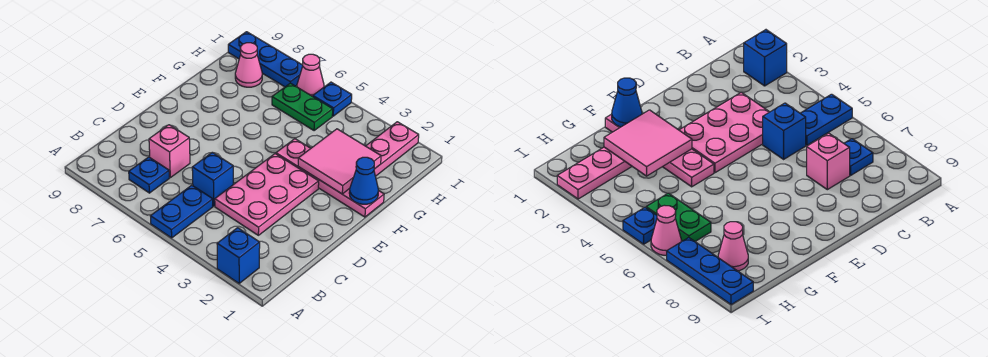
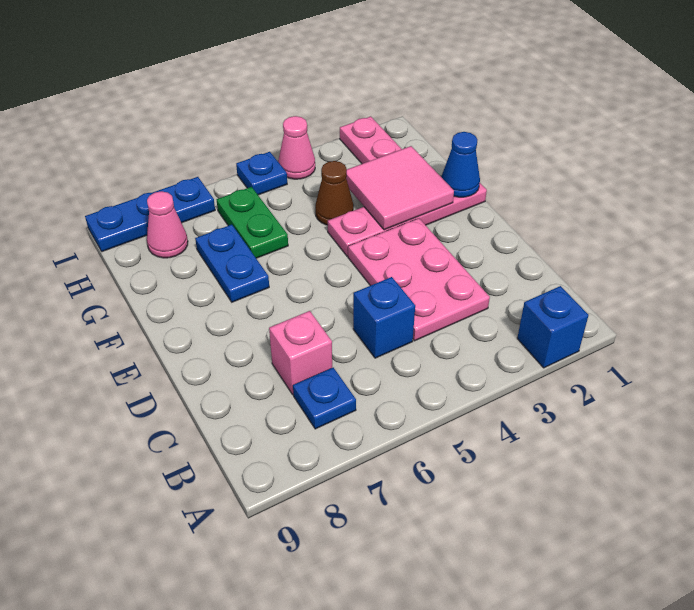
blue plate A5:B5 level 1 -> blue plate F7:G7 level 1
none -> brown cone G4 level 1
green plate H5:H6 level 1 -> green plate G6:H6 level 1
pink cone I6 level 1 -> pink cone I4 level 1

